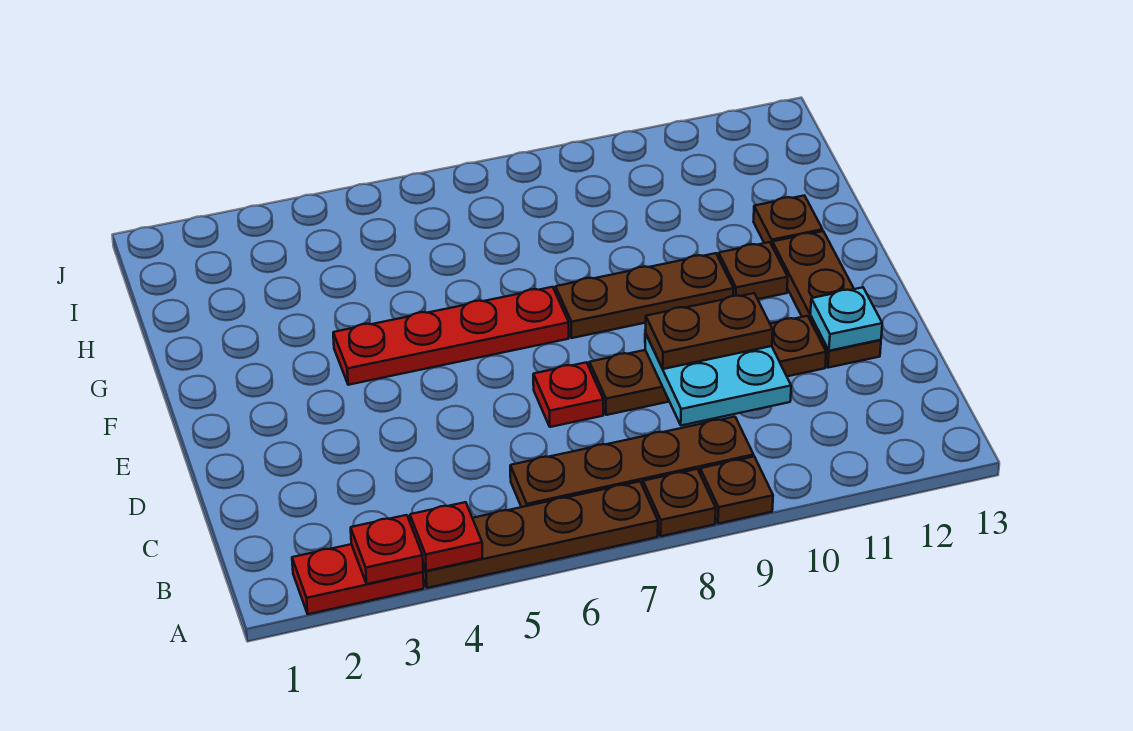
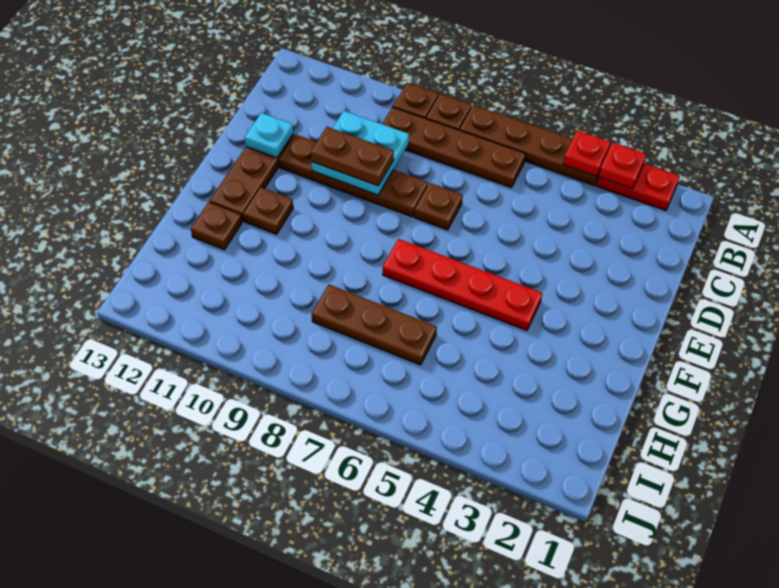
red plate D7 level 1 -> brown plate D7 level 1
brown plate F8:F10 level 1 -> brown plate H6:H8 level 1

